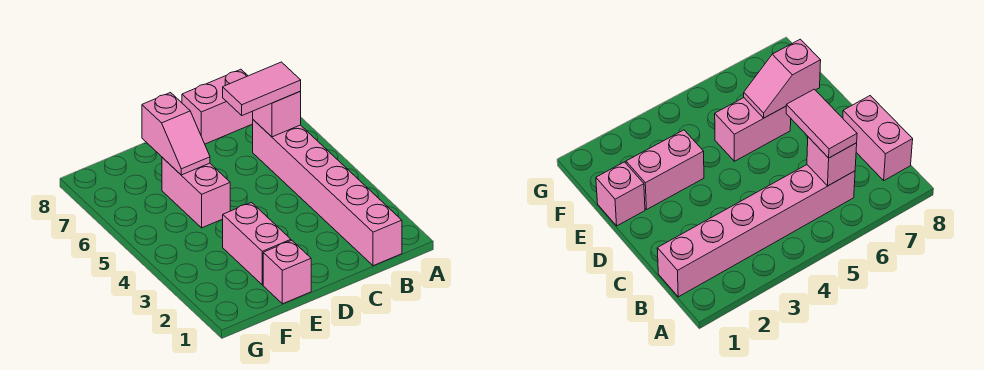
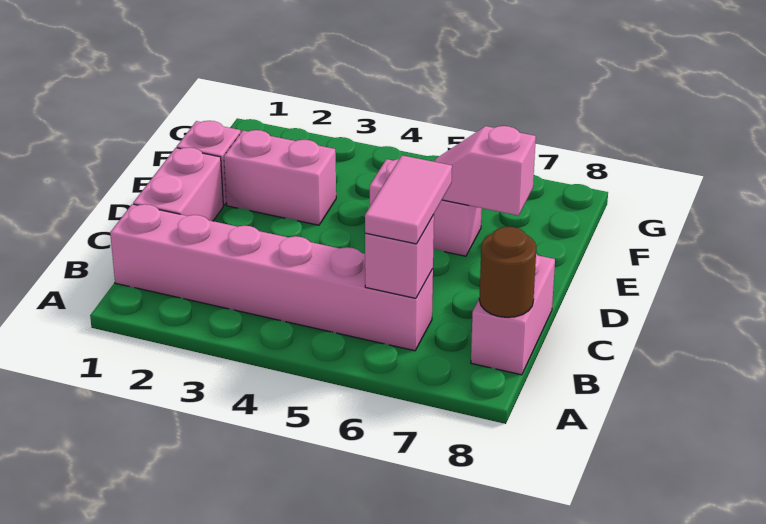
none -> brown round brick B8 level 2
none -> pink brick C1:D1 level 1

